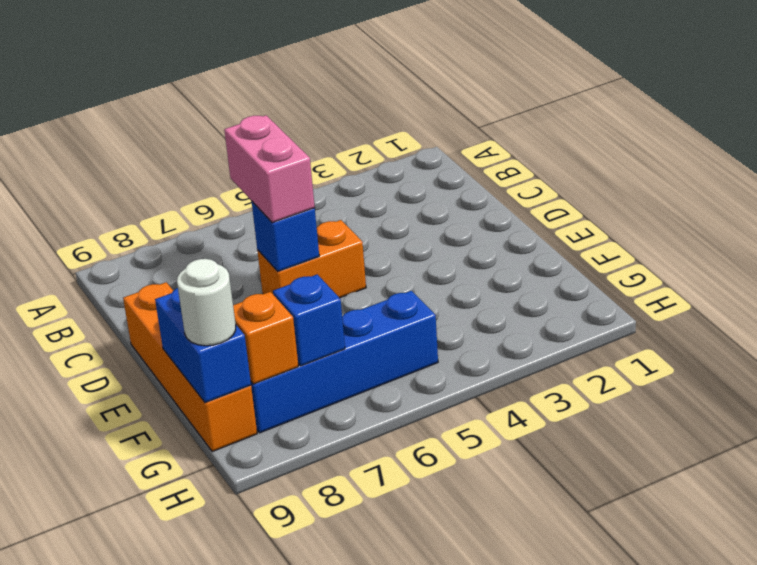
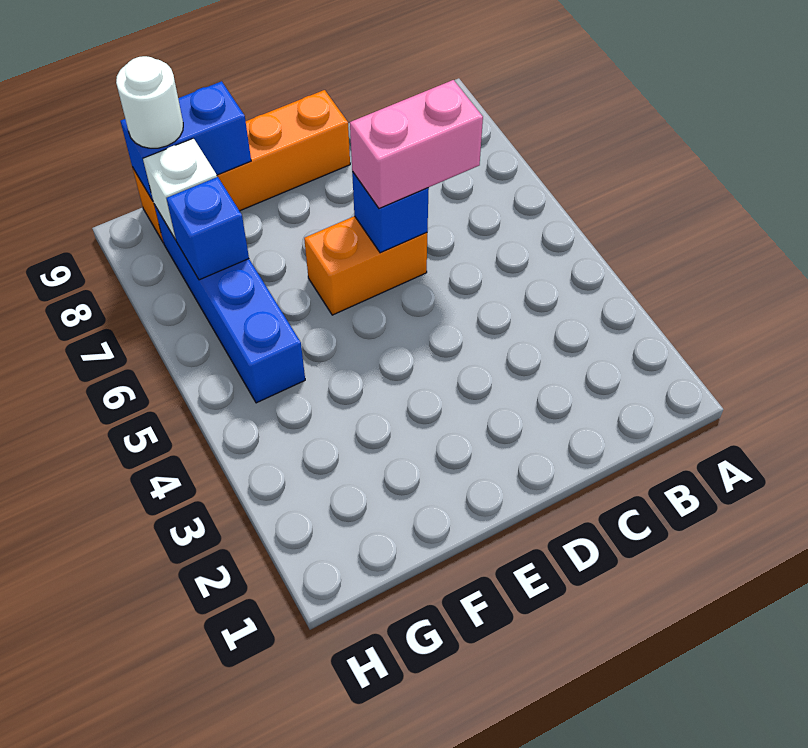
orange brick D5:D6 level 1 -> orange brick D6:E6 level 1
orange brick G8 level 2 -> white brick G8 level 2

